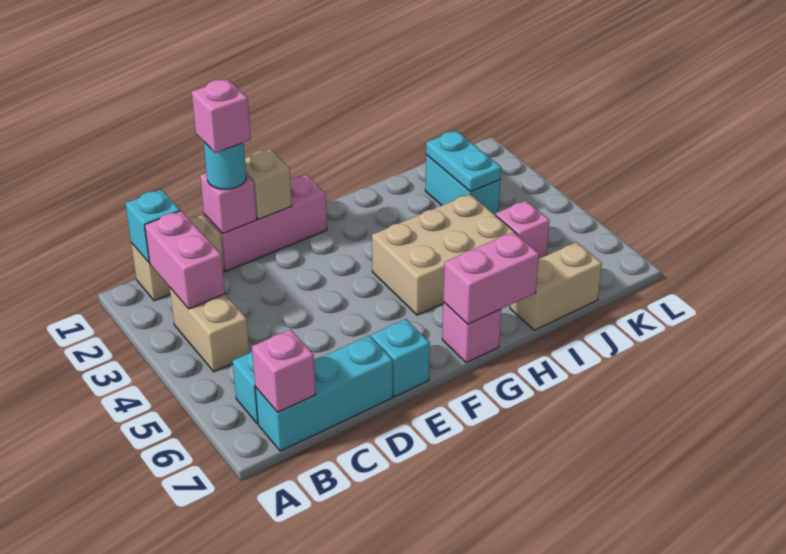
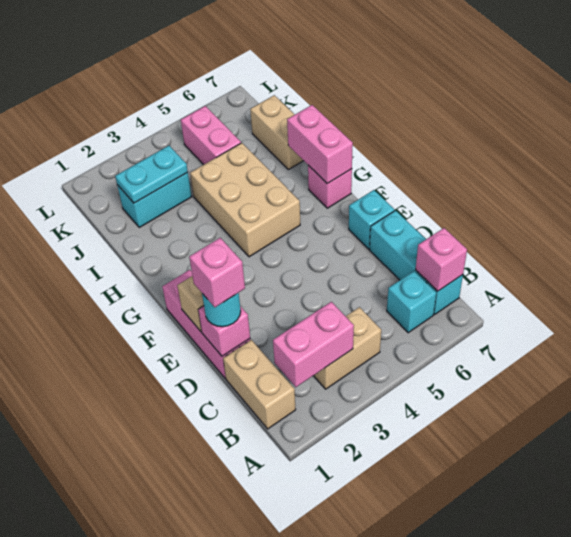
cyan brick B1 level 2 -> none
pink brick J5 level 1 -> pink brick J5:K5 level 1

